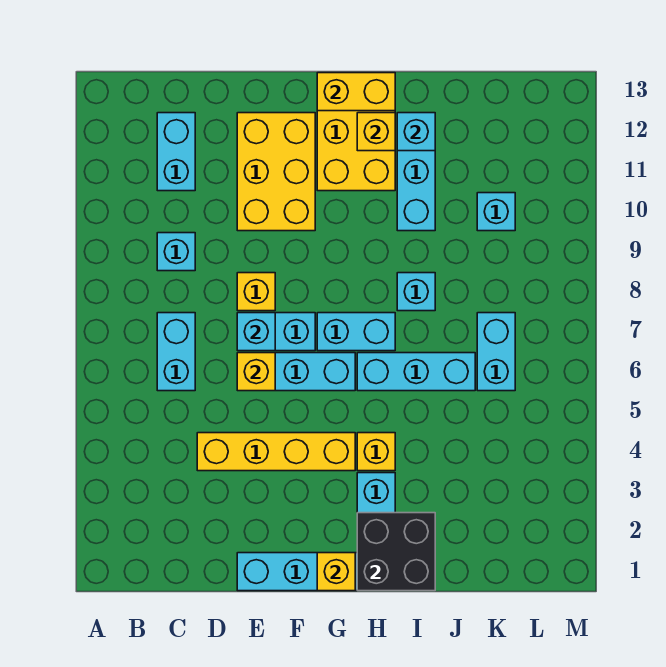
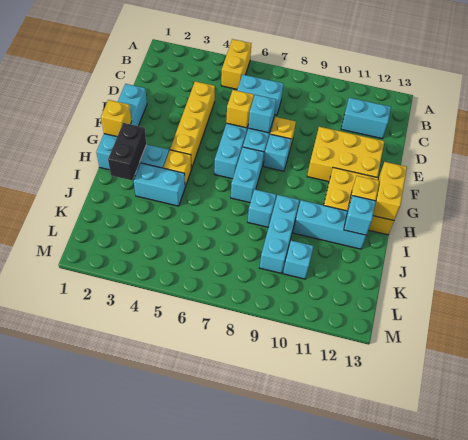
none -> yellow brick A5:B5 level 1
cyan brick C9 level 1 -> cyan brick F8 level 1
black brick H1:I2 level 2 -> black brick H2:I2 level 2
cyan brick H6:J6 level 1 -> cyan brick I9:K9 level 1
cyan brick K6:K7 level 1 -> cyan brick I3:I4 level 1

